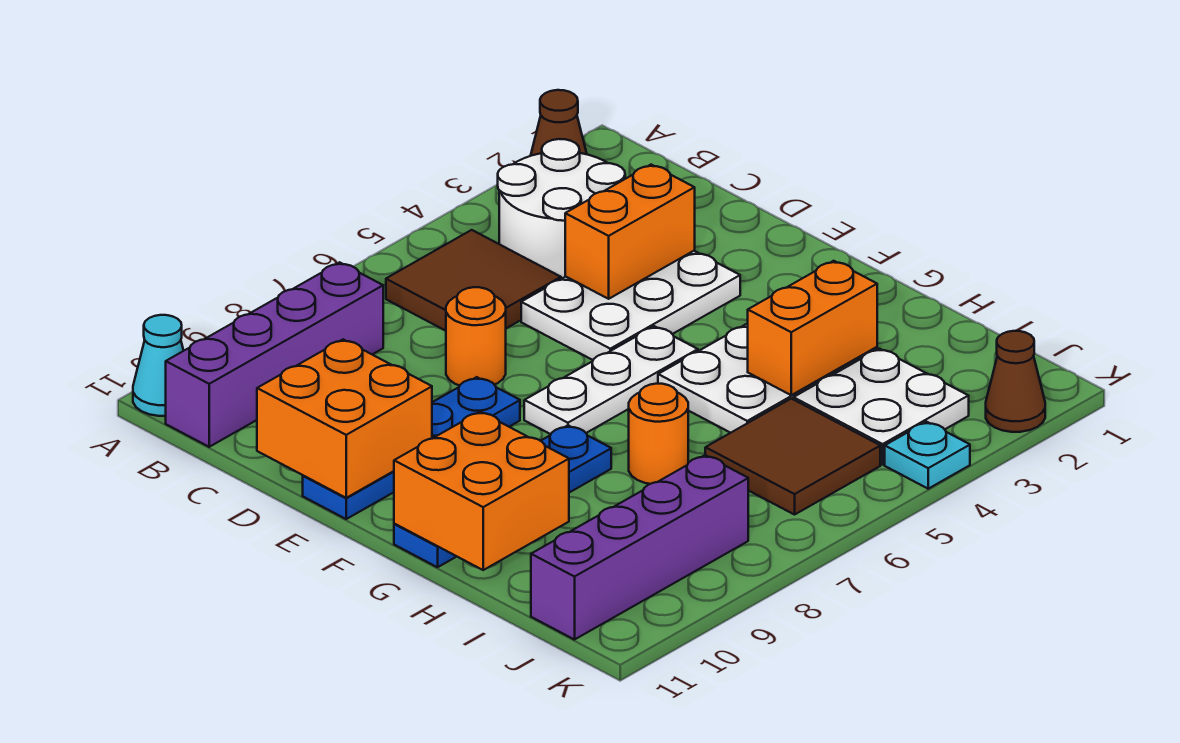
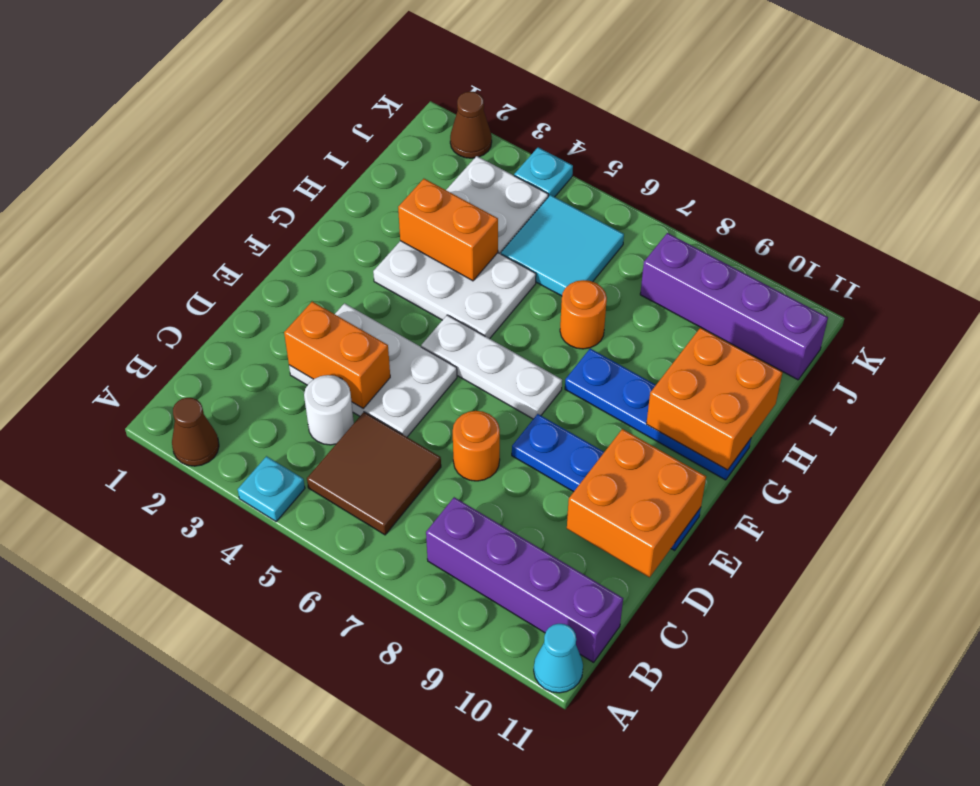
none -> cyan plate A4 level 1
white round brick B3:C4 level 1 -> white round brick C4 level 1
brown tile I5:J6 level 1 -> cyan tile I5:J6 level 1

